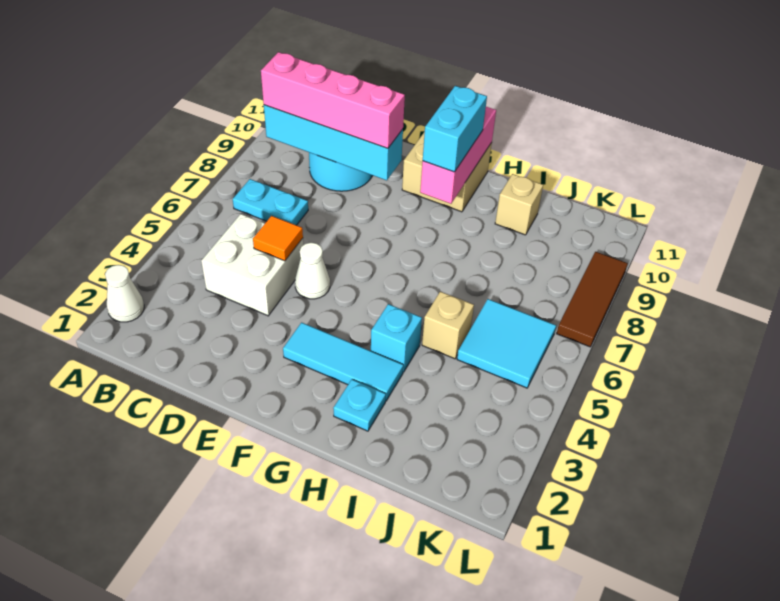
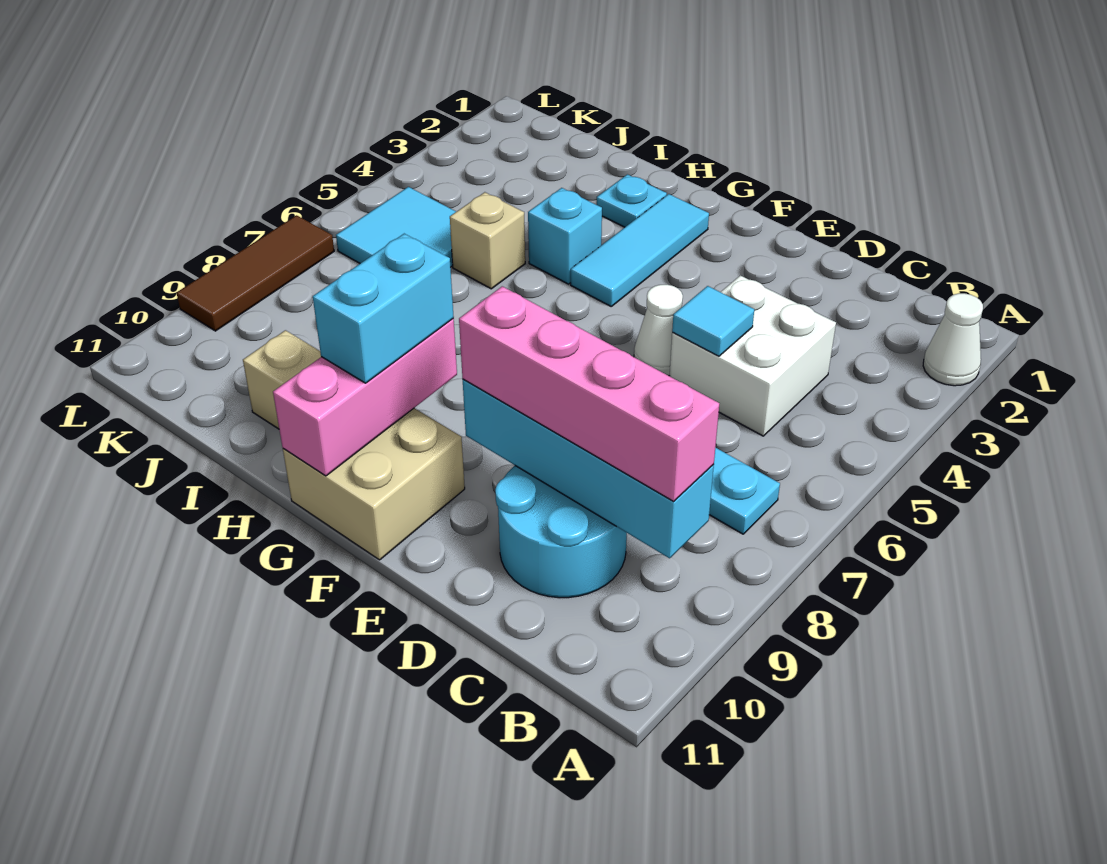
orange tile D5 level 2 -> cyan tile D5 level 2
cyan tile F3:H3 level 1 -> cyan tile G2:G4 level 1

